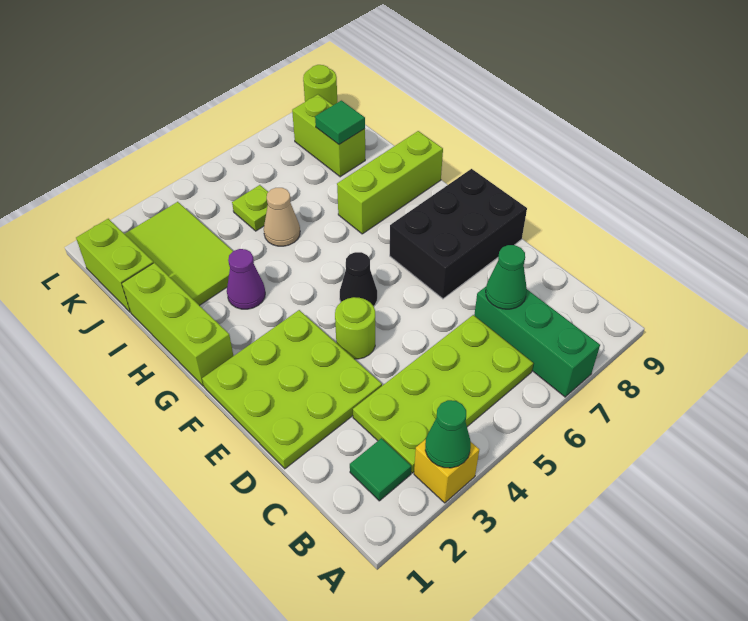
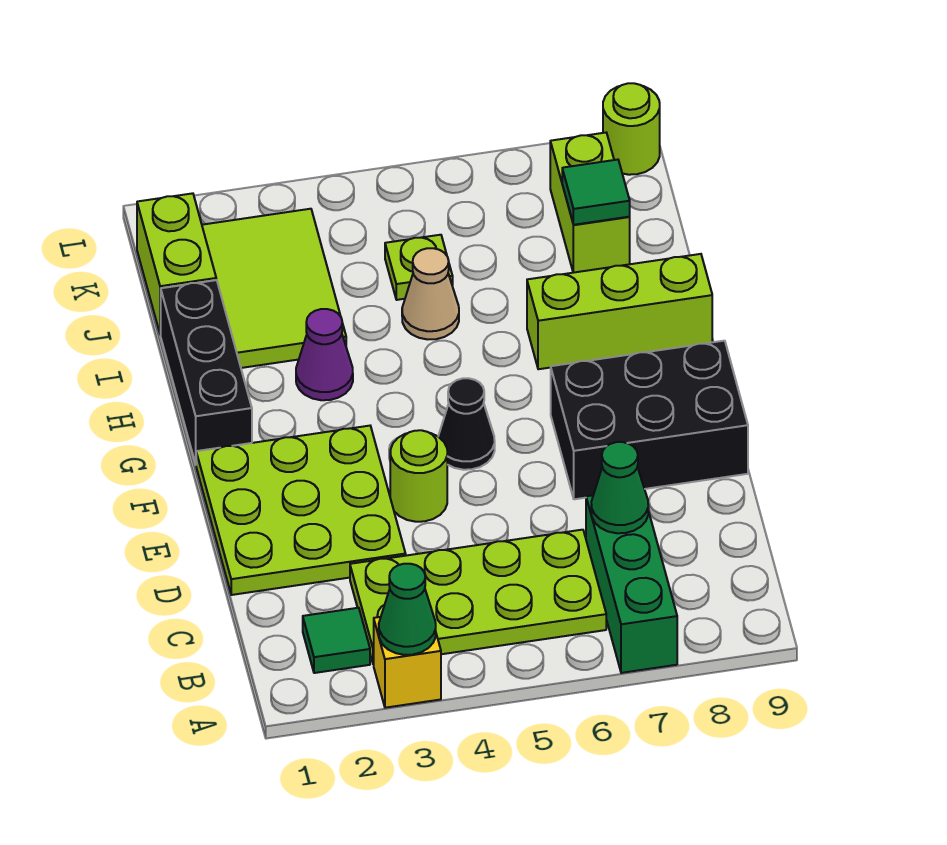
lime brick G1:I1 level 1 -> black brick G1:I1 level 1

